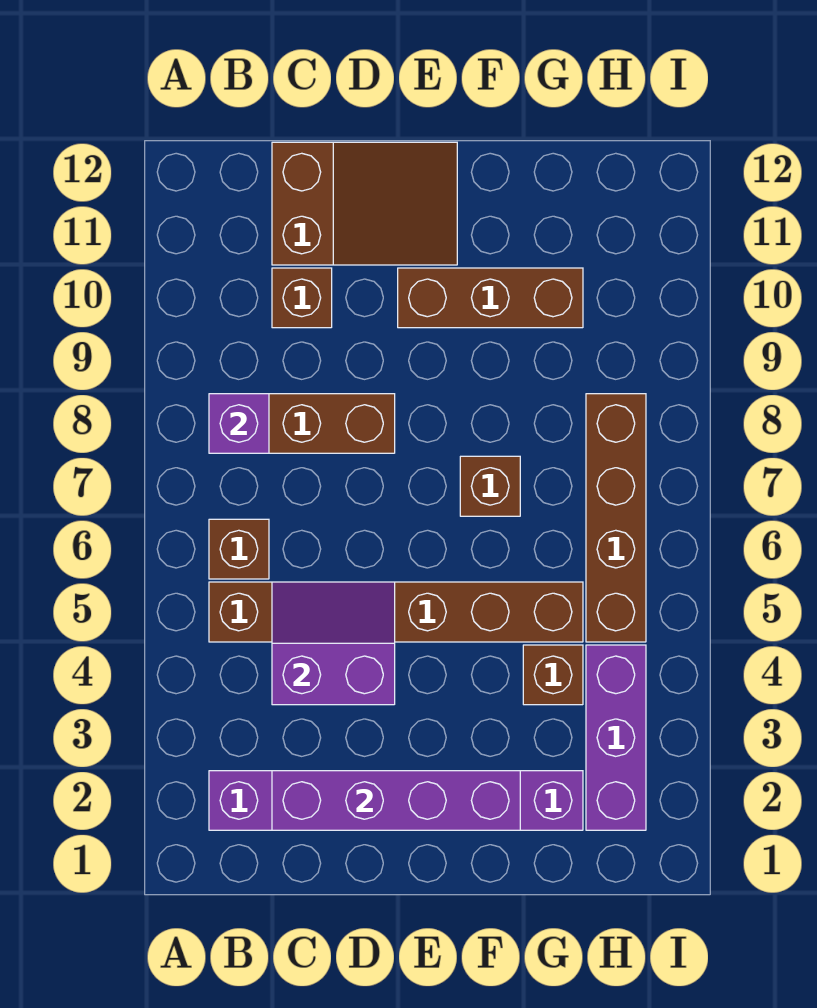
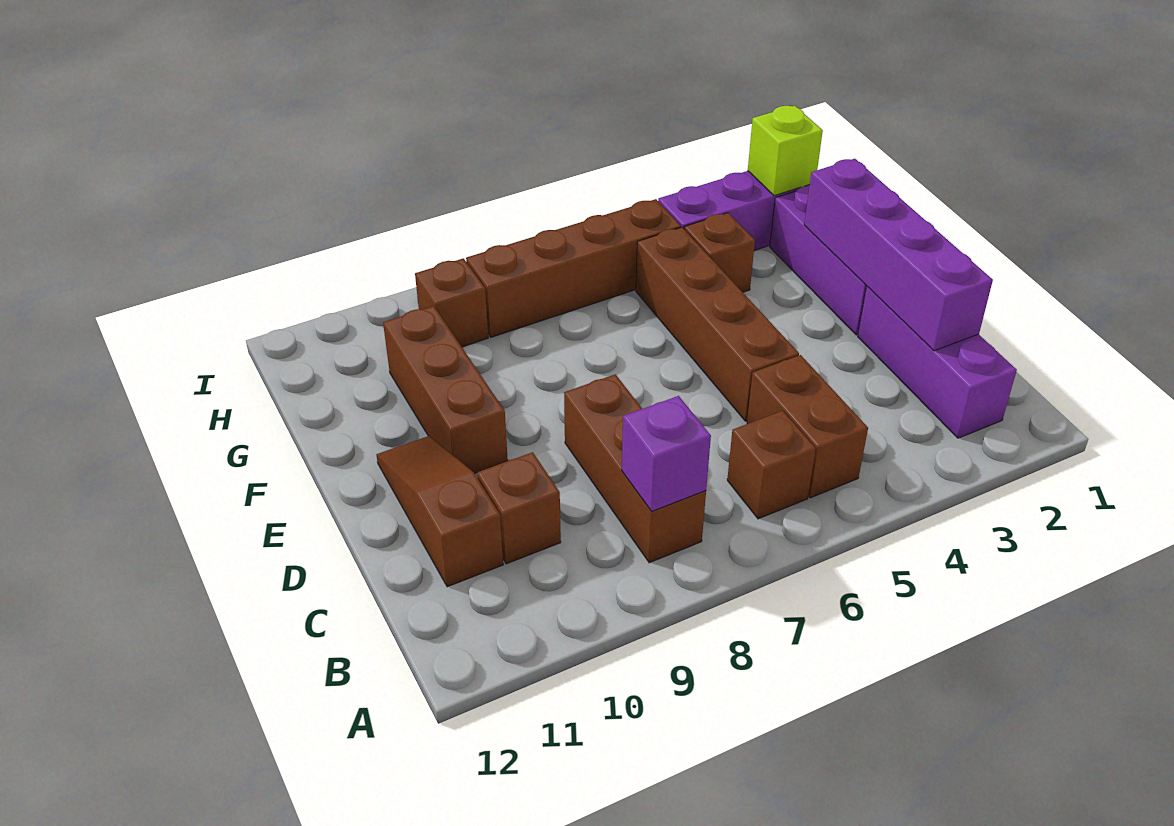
purple slope C4:D5 level 2 top 4 -> none
brown slope C11:E12 level 1 top C -> brown slope C11:E11 level 1 top C
brown brick F7 level 1 -> brown brick H9 level 1
none -> lime brick H2 level 2

